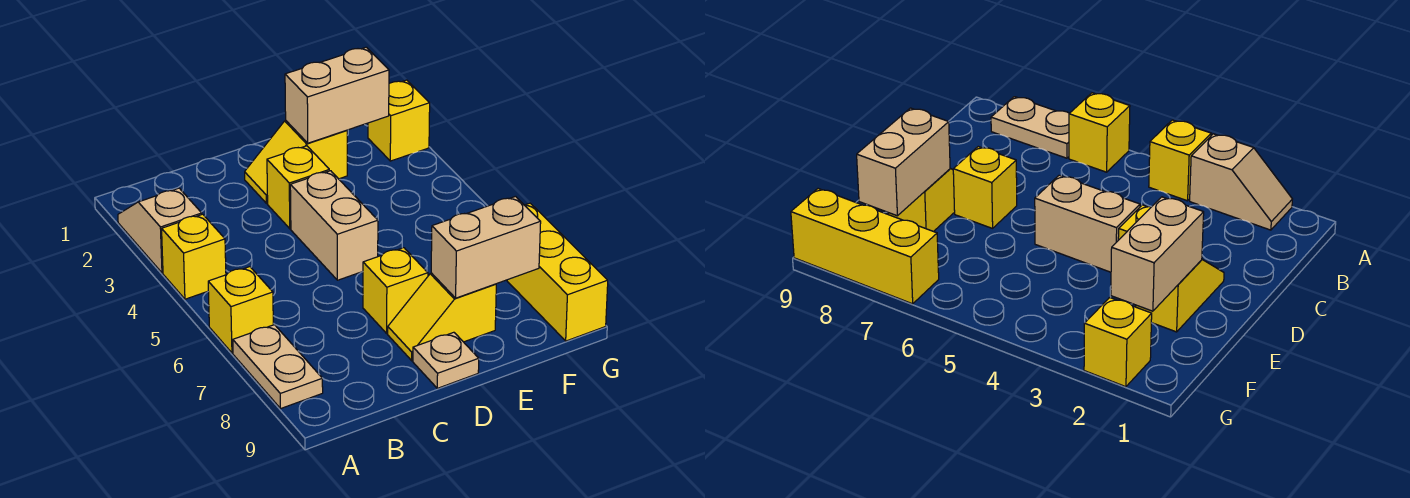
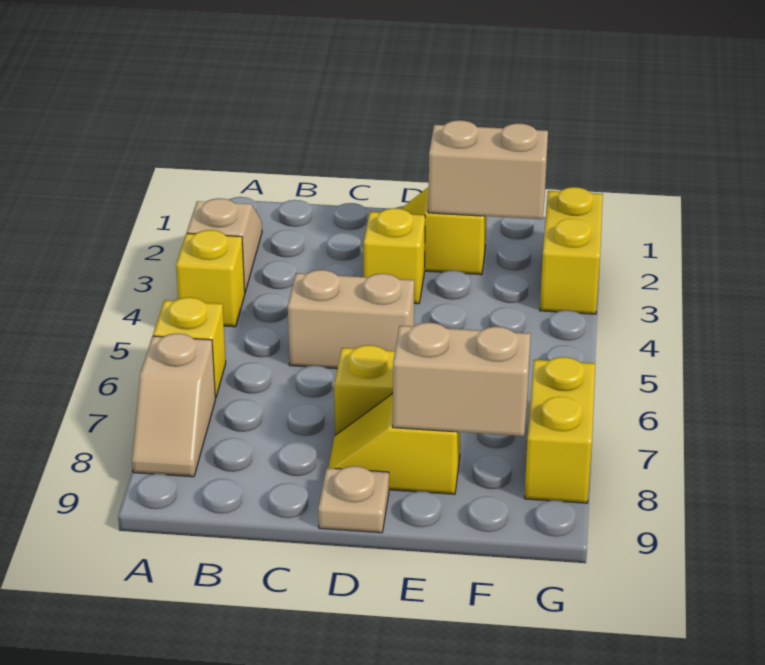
tan plate A7:A8 level 1 -> tan slope A7:A8 level 1 top 7
tan brick D4:D5 level 1 -> tan brick C5:D5 level 1
yellow brick G2 level 1 -> yellow brick G2:G3 level 1
yellow brick G7:G9 level 1 -> yellow brick G7:G8 level 1

